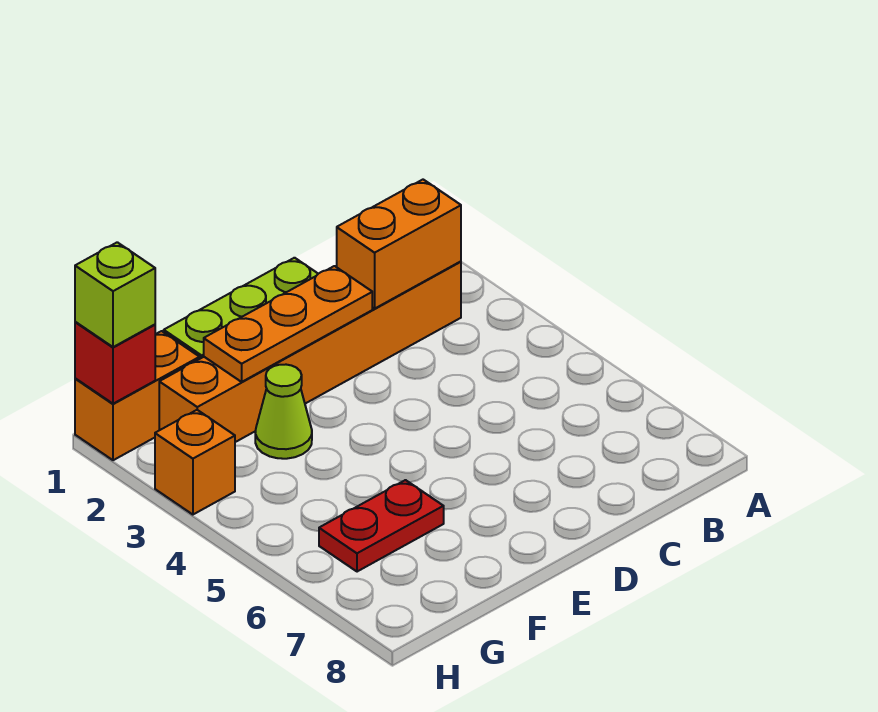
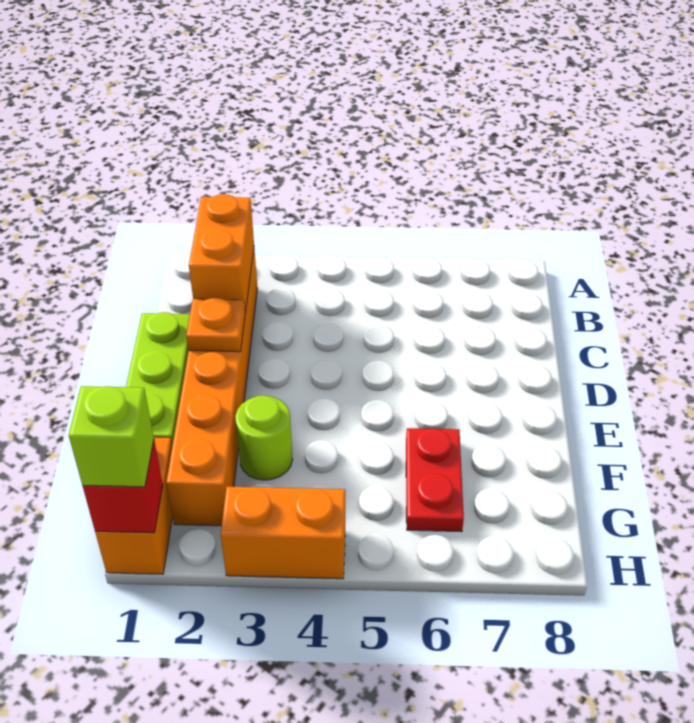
orange plate D2:F2 level 2 -> orange plate D2 level 2
lime cone F3 level 1 -> lime round brick F3 level 1
orange brick H3 level 1 -> orange brick H3:H4 level 1

